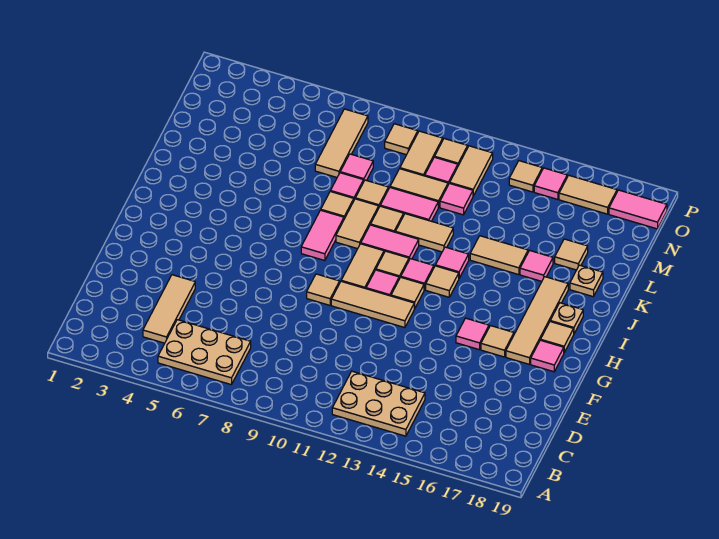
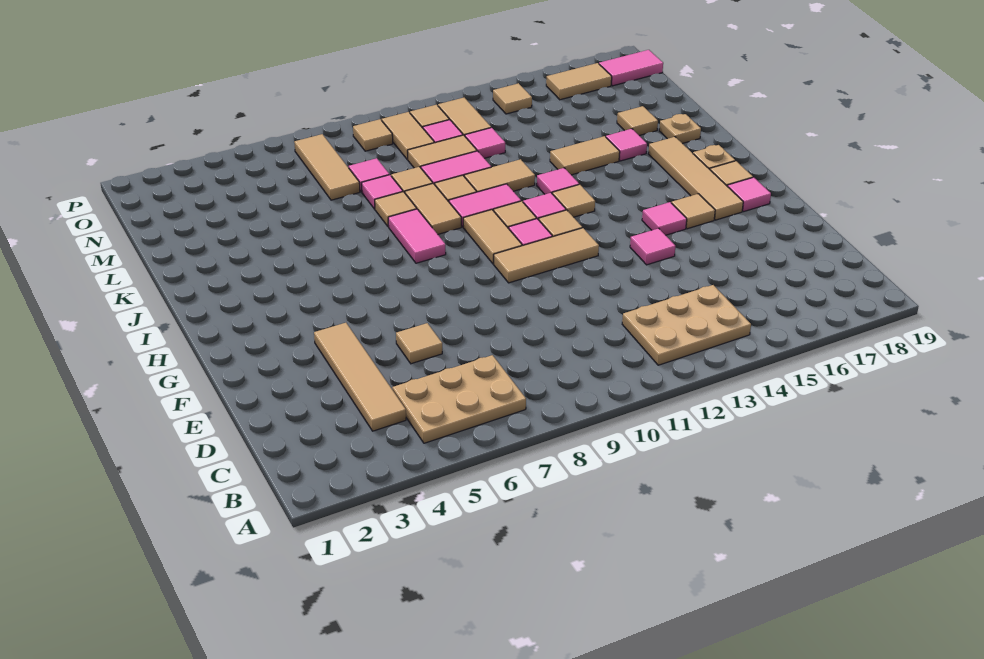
tan tile C4:E4 level 1 -> tan tile C4:F4 level 1
tan tile G9 level 1 -> tan tile E6 level 1
pink tile O15 level 1 -> pink tile F14 level 1

